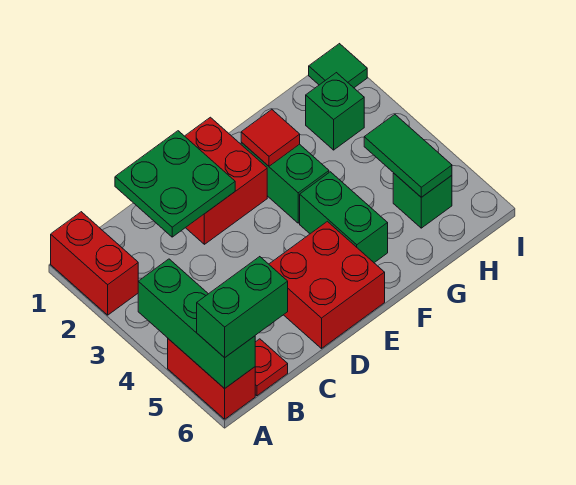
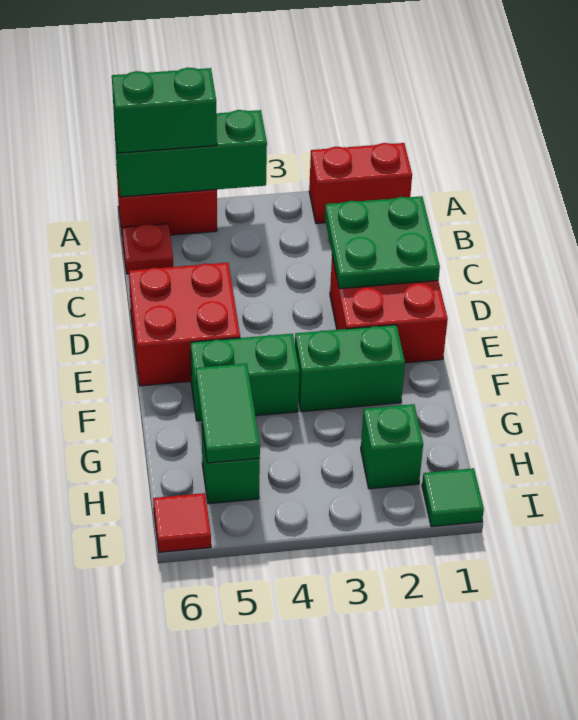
green brick A6:B6 level 3 -> green brick A5:A6 level 3
red tile F2 level 2 -> red tile I6 level 1
green tile H4:H5 level 2 -> green tile G5:H5 level 2

